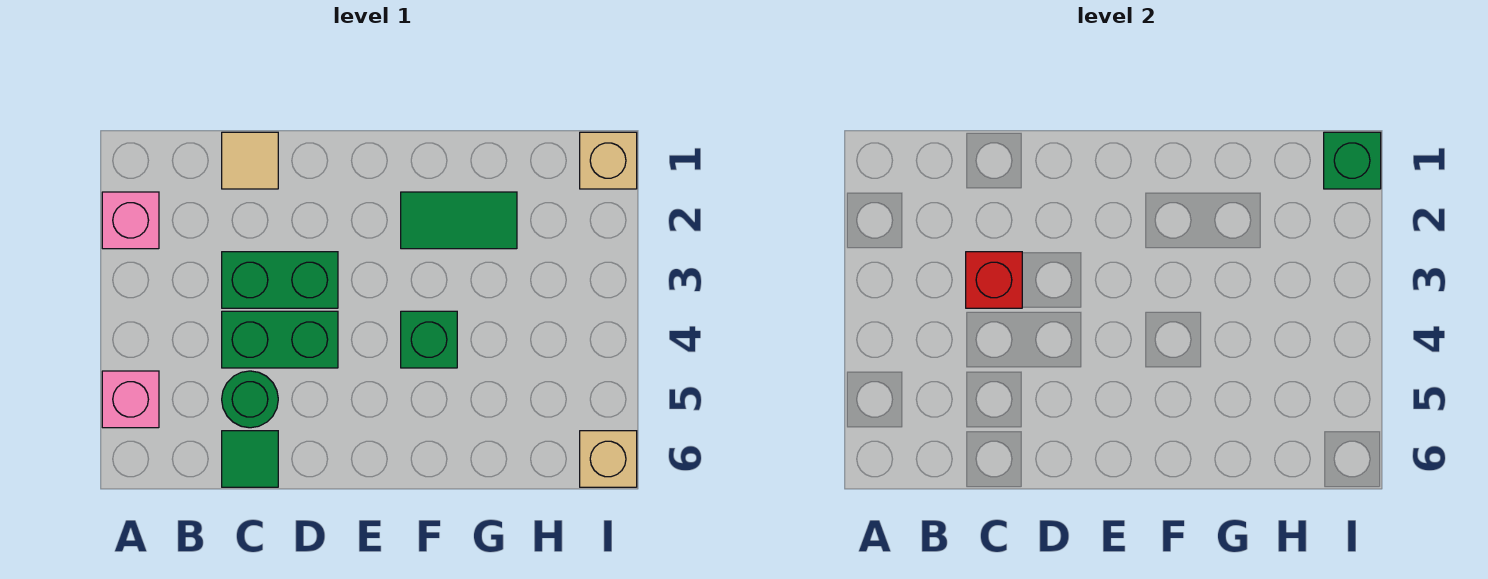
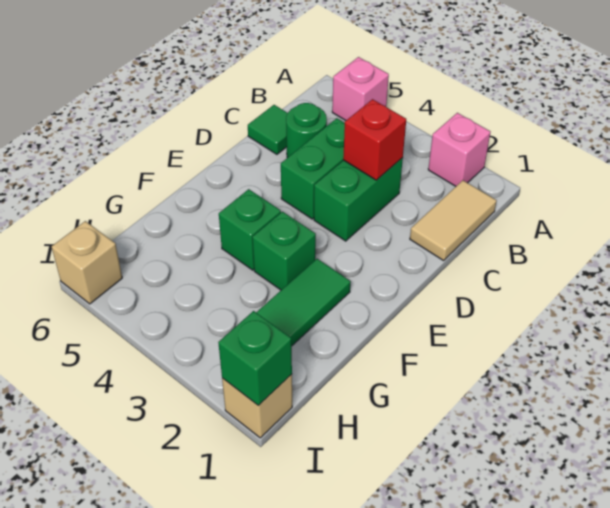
tan tile C1 level 1 -> tan tile B1:C1 level 1
none -> green brick F3 level 1

